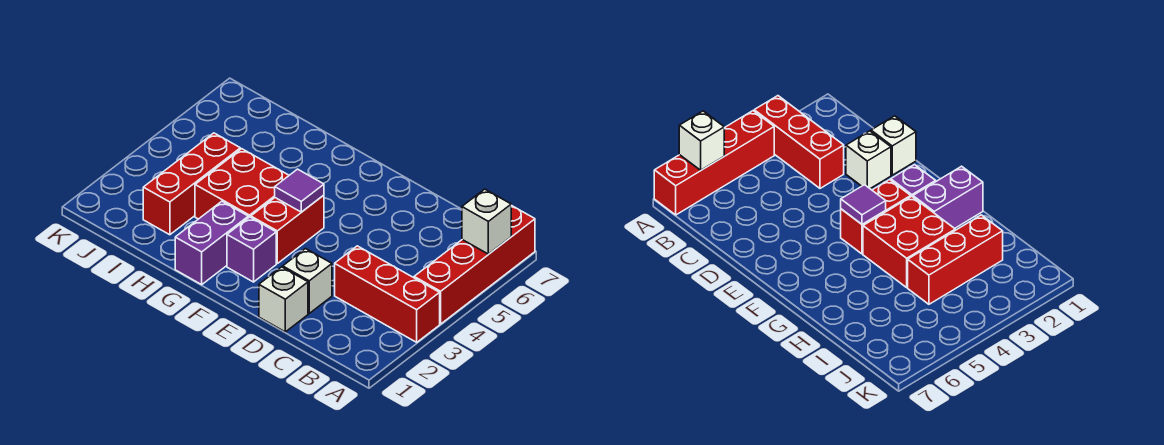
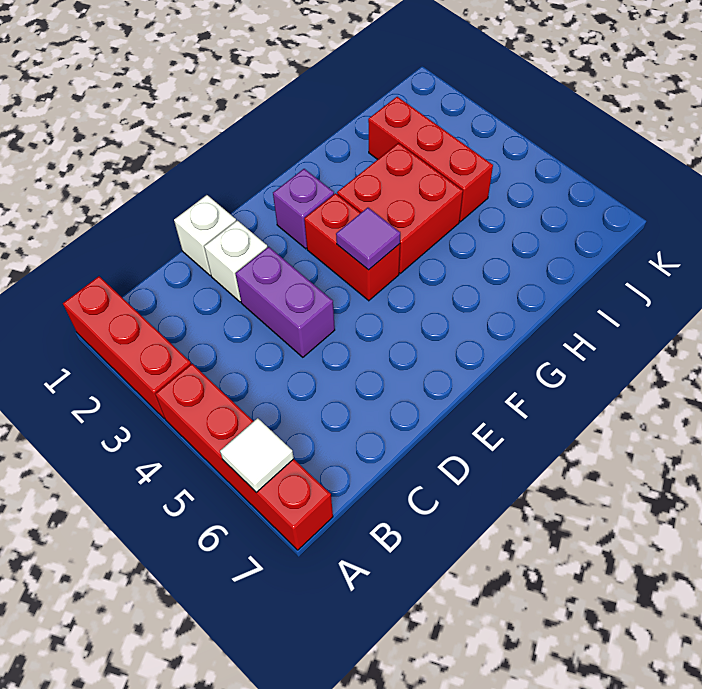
red brick A3:C3 level 1 -> red brick A1:A3 level 1
white brick A6 level 2 -> white tile A6 level 2
purple brick G1:G2 level 1 -> purple brick D3:D4 level 1

